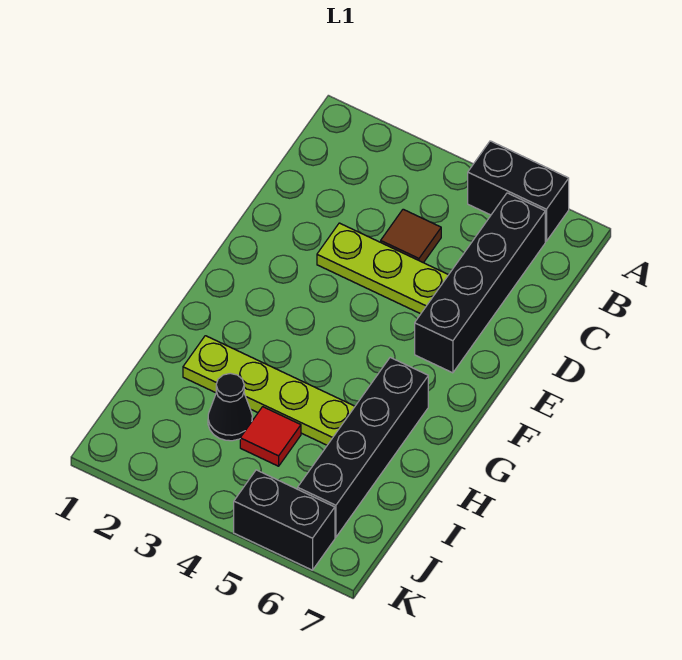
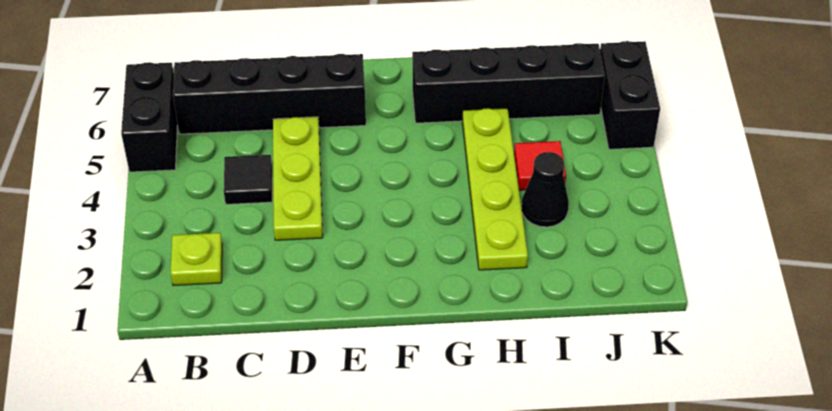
none -> lime plate B2 level 1
brown tile C4 level 1 -> black tile C4 level 1

